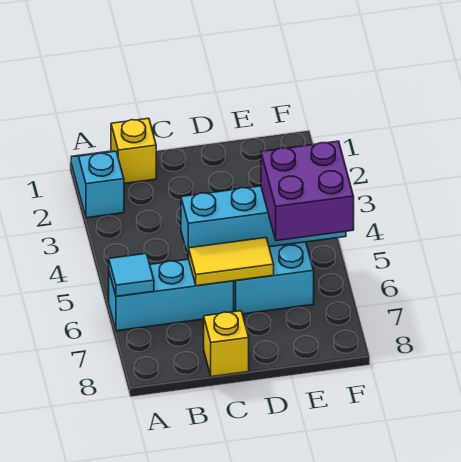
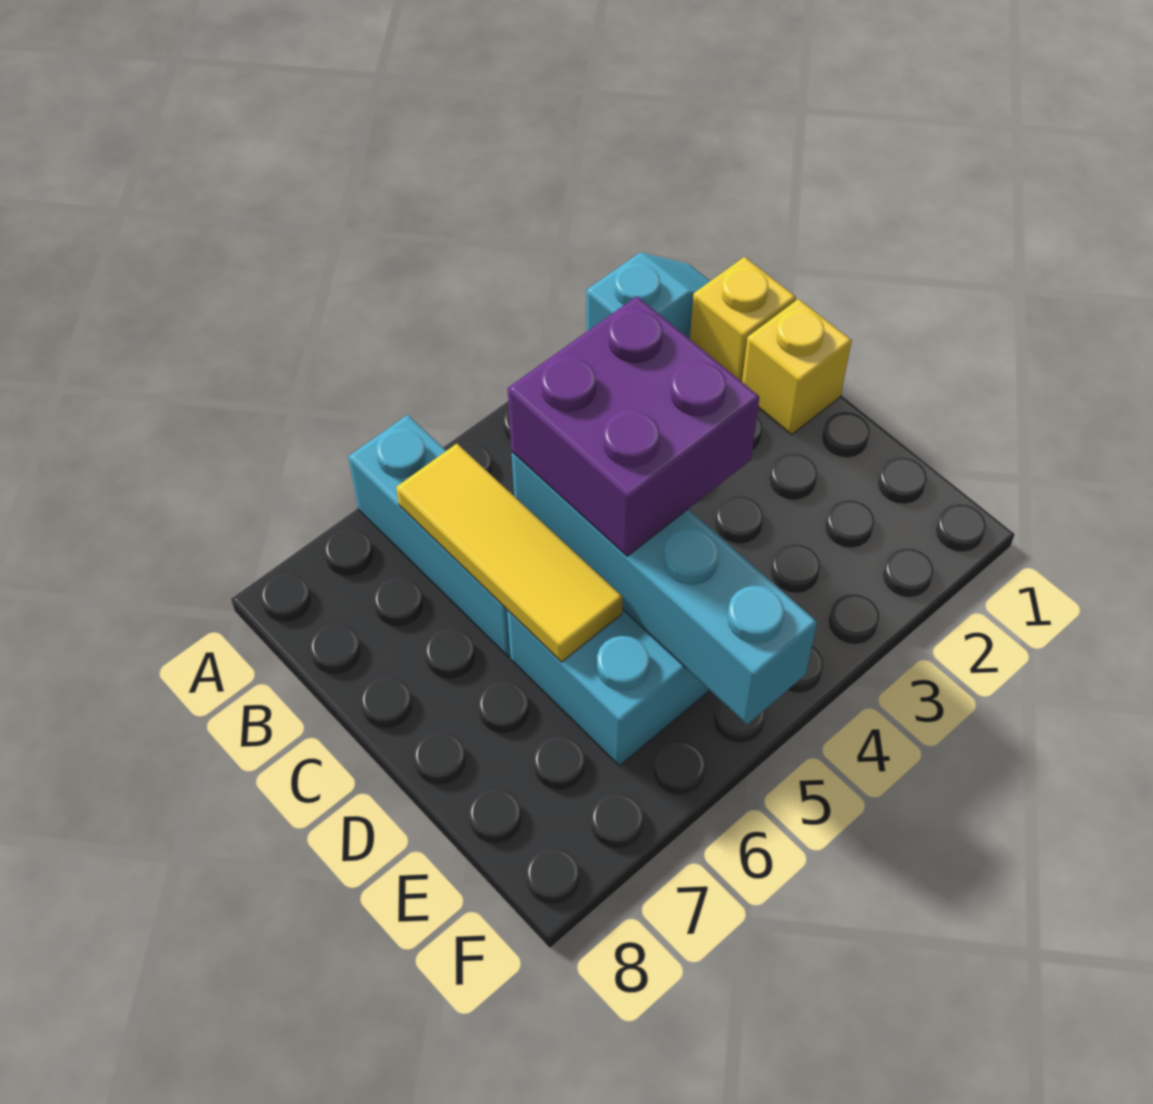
cyan tile A6 level 2 -> none
yellow tile C6:D6 level 2 -> yellow tile B6:D6 level 2
yellow brick C8 level 1 -> yellow brick C1 level 1
purple brick E5:F6 level 3 -> purple brick C4:D5 level 3

